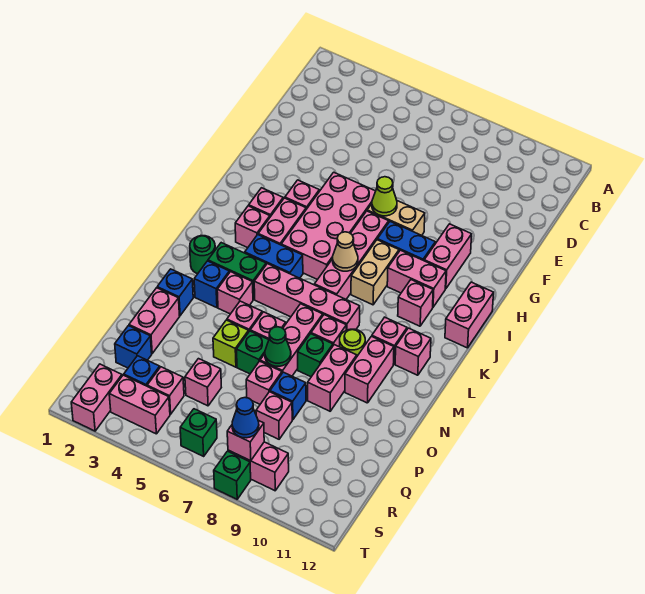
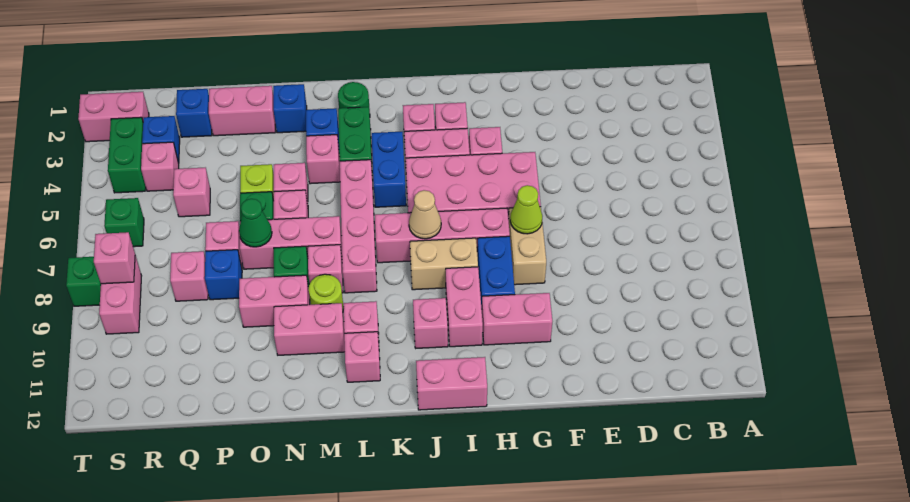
pink brick S3:S4 level 1 -> green brick S3:S4 level 1
blue cone S8 level 3 -> none

